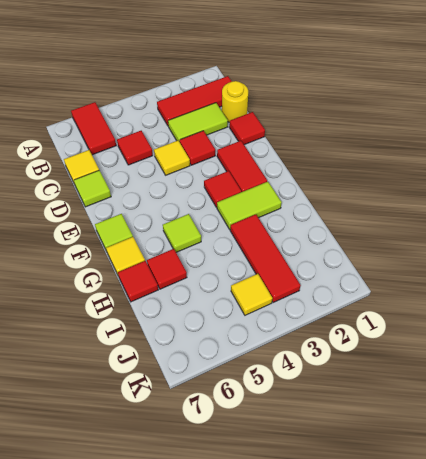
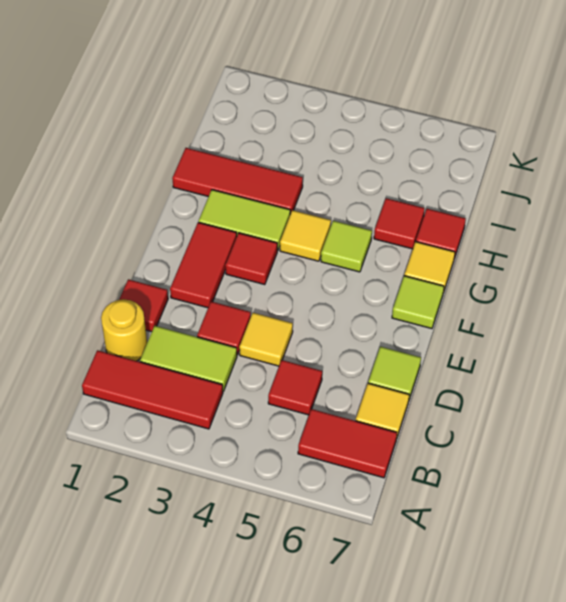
red tile A6:B6 level 1 -> red tile B6:B7 level 1
red tile H3:J3 level 1 -> red tile H1:H3 level 1
yellow tile J4 level 1 -> yellow tile G4 level 1

